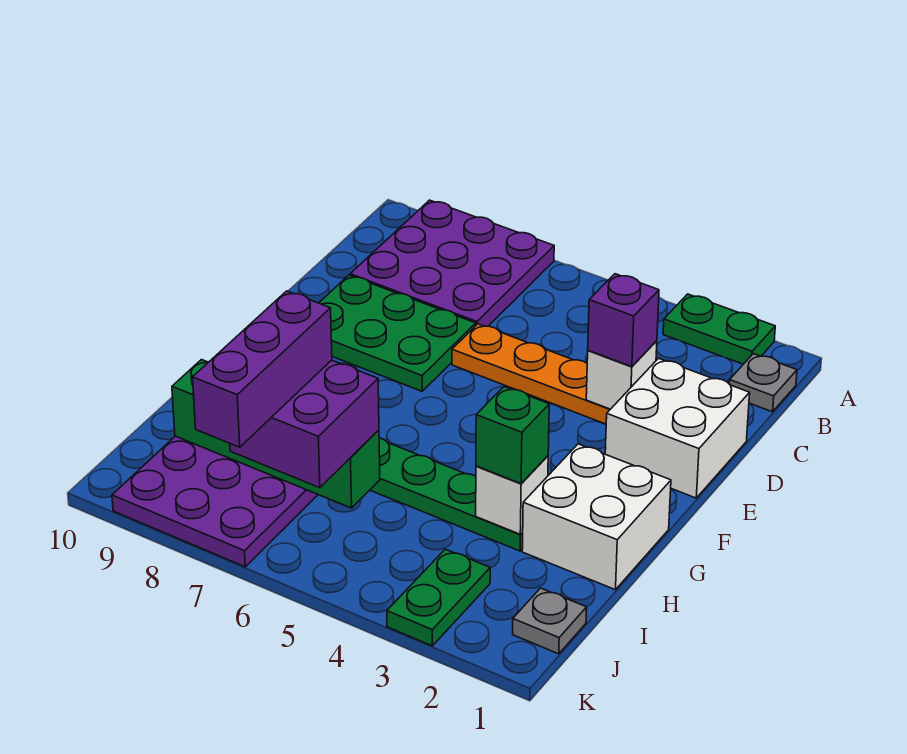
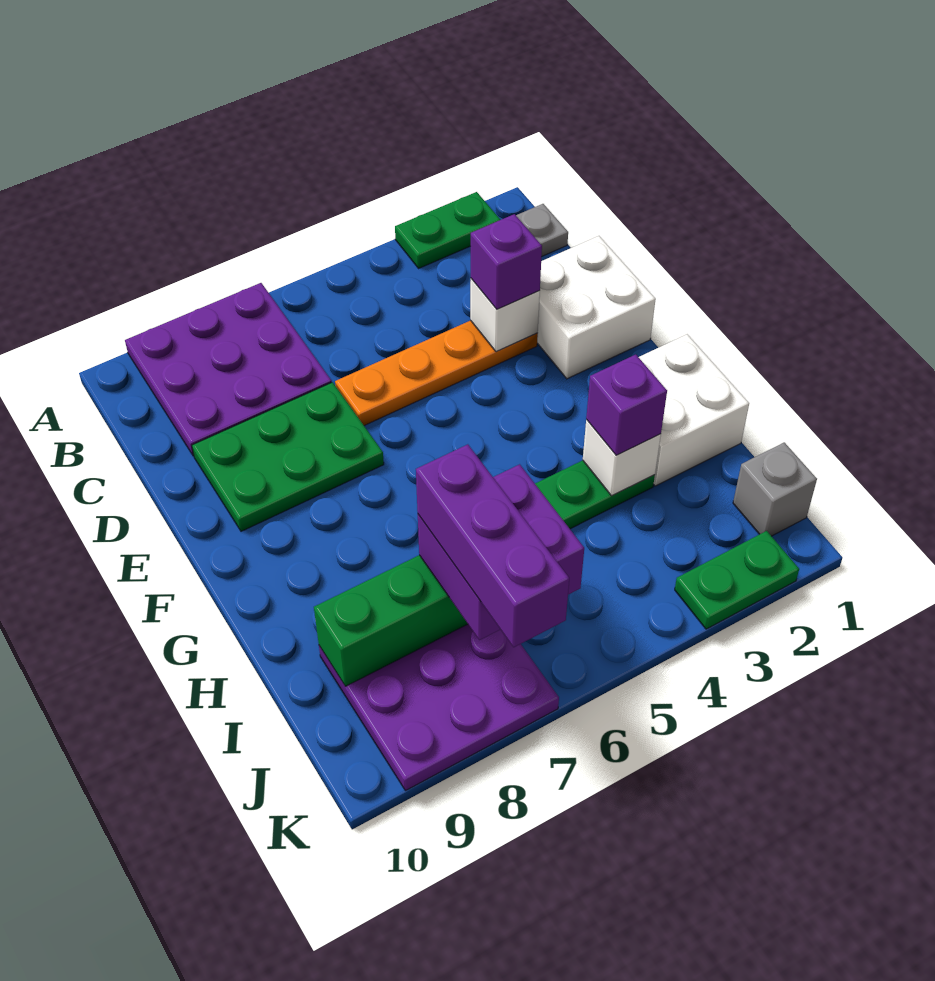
green brick H3 level 3 -> purple brick H3 level 3
grey plate J1 level 1 -> grey brick J1 level 1
green plate J3:K3 level 1 -> green plate K2:K3 level 1

